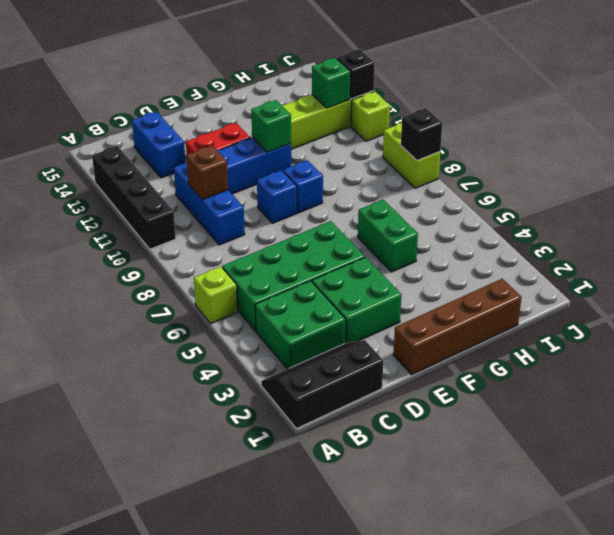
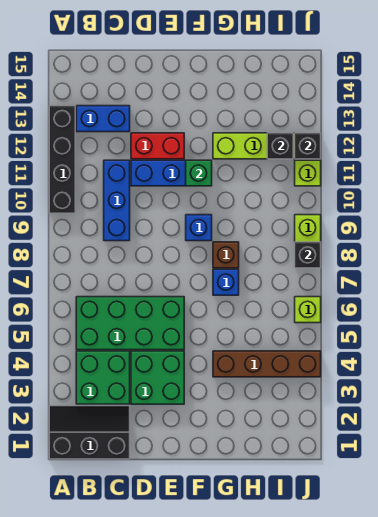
lime brick A6 level 1 -> lime brick J6 level 1
brown brick C10 level 2 -> brown brick G8 level 1
blue brick C13:C14 level 1 -> blue brick B13:C13 level 1
brown brick E1:H1 level 1 -> brown brick G4:J4 level 1
blue brick E9 level 1 -> blue brick G7 level 1
green brick G5:G6 level 1 -> none
green brick I12 level 2 -> black brick I12 level 2

